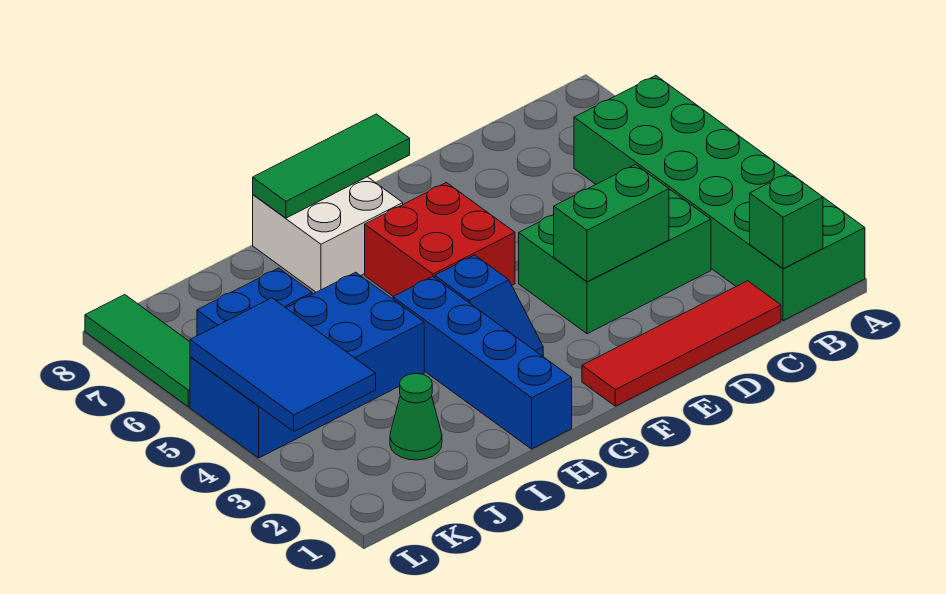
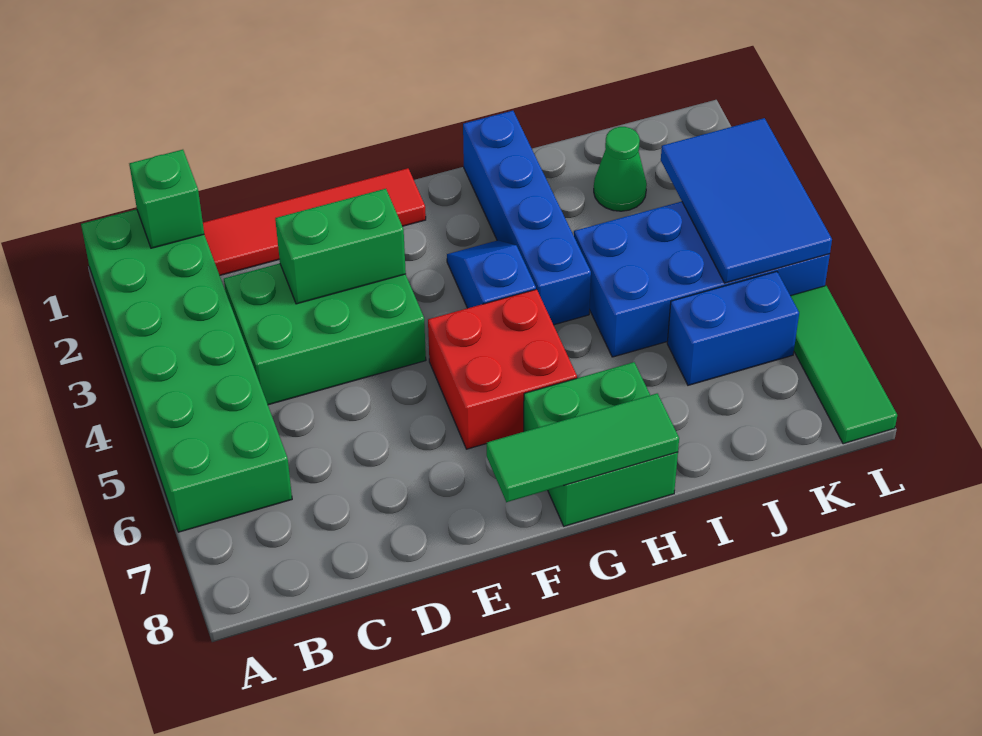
white brick G7:H8 level 1 -> green brick G7:H8 level 1

